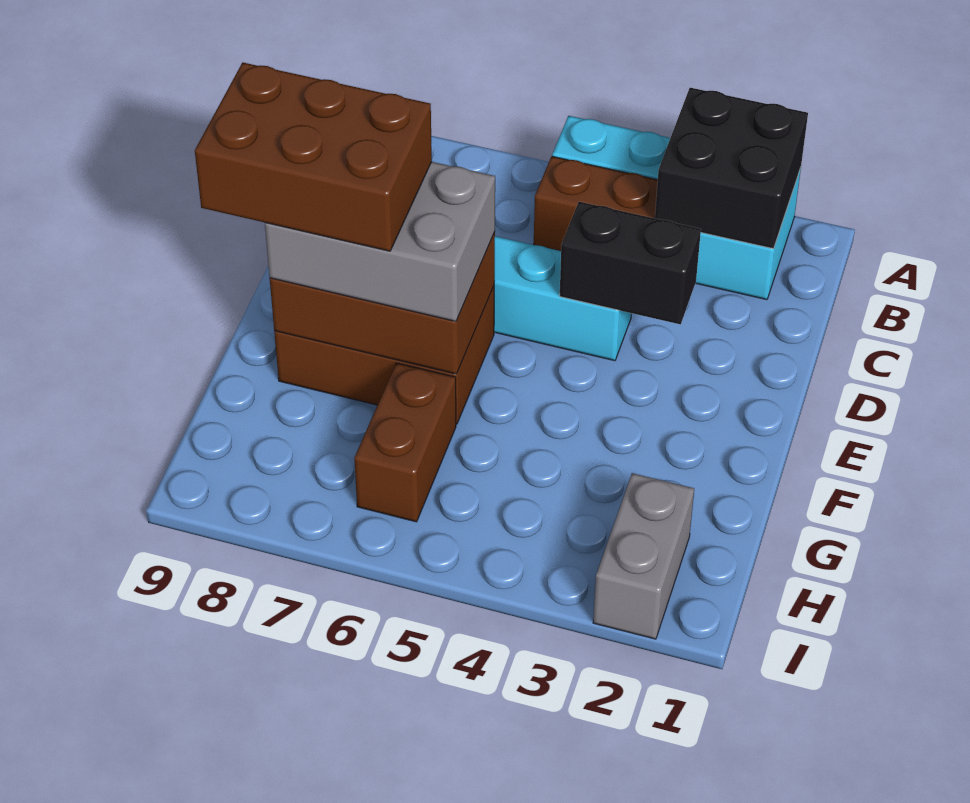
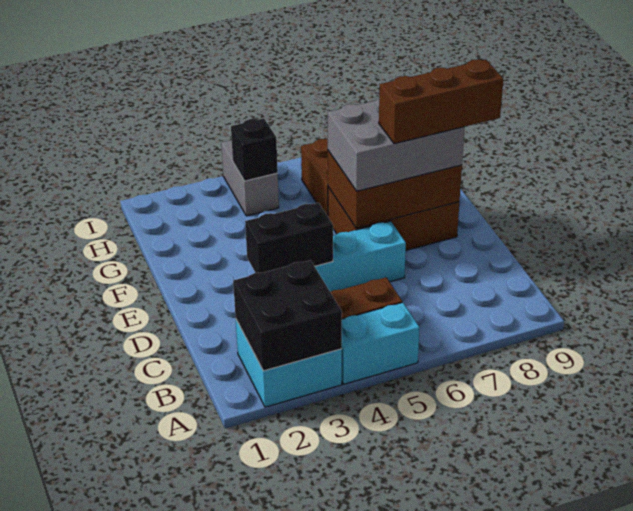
brown brick E7:F9 level 4 -> brown brick E7:E9 level 4
grey brick H2:I2 level 1 -> grey brick H4:I4 level 1
none -> black brick H4 level 2

